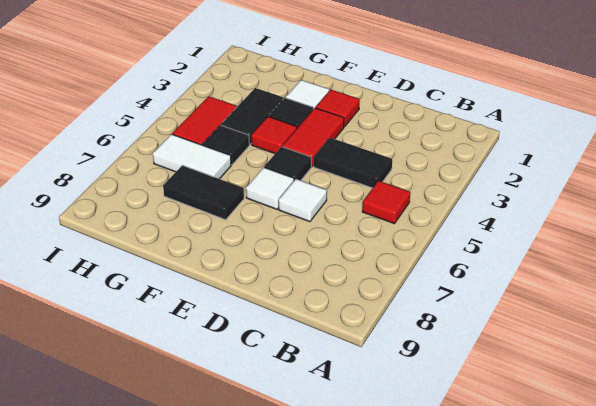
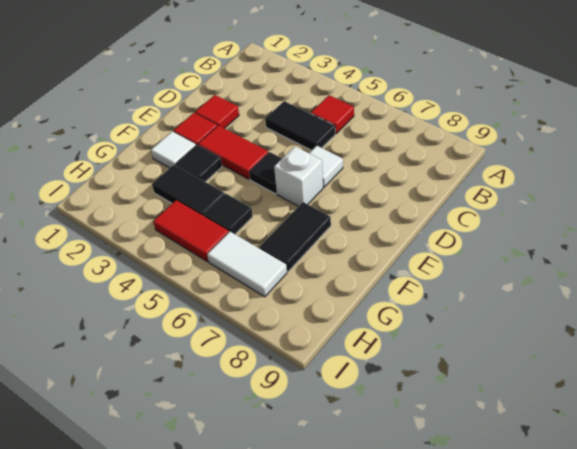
black tile C4:D4 level 1 -> black tile C4:C5 level 1
white tile E6 level 1 -> white brick E6 level 1
red tile F4 level 1 -> red tile D2 level 1
white tile G6:H6 level 1 -> white tile H6:H7 level 1

